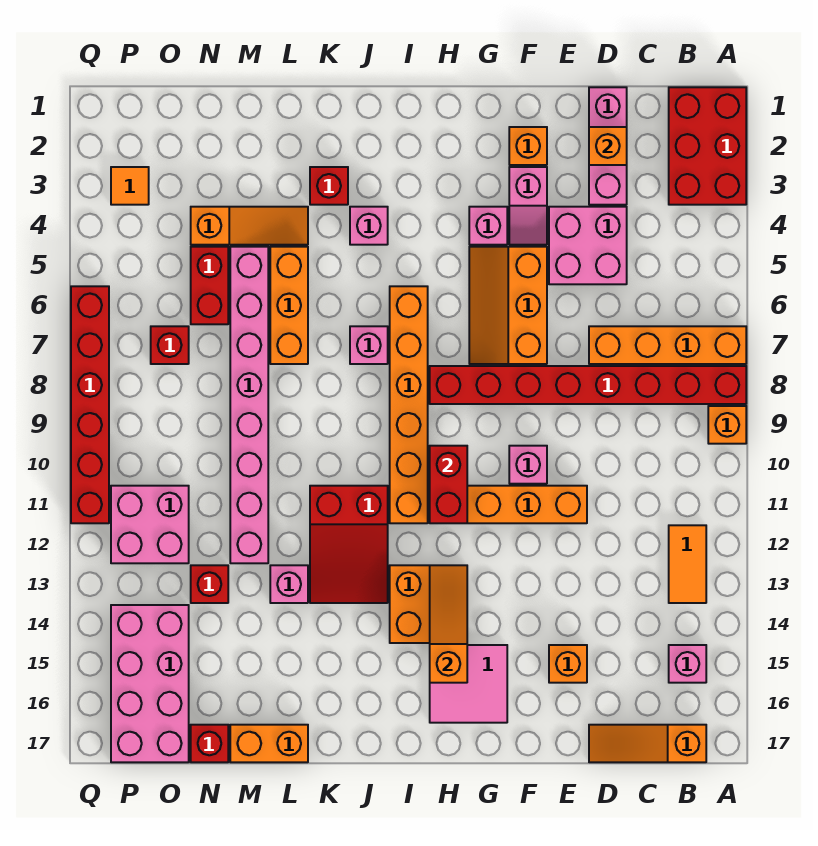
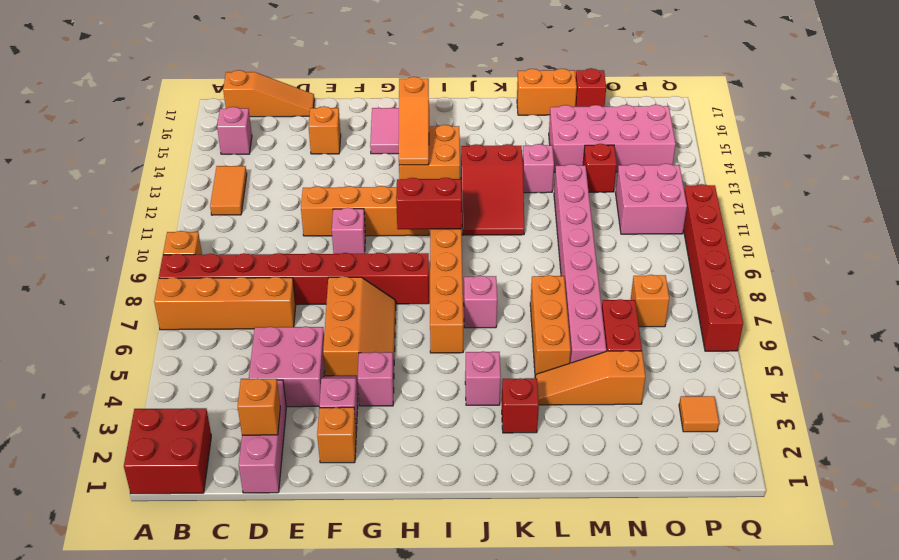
red brick A1:B3 level 1 -> red brick A1:B2 level 1
red brick H10:H11 level 2 -> red brick H10:I10 level 2
red slope J11:K13 level 1 top 11 -> red slope J11:K13 level 1 top 13
red brick O7 level 1 -> orange brick O7 level 1
pink brick O14:P17 level 1 -> pink brick M14:P15 level 1

